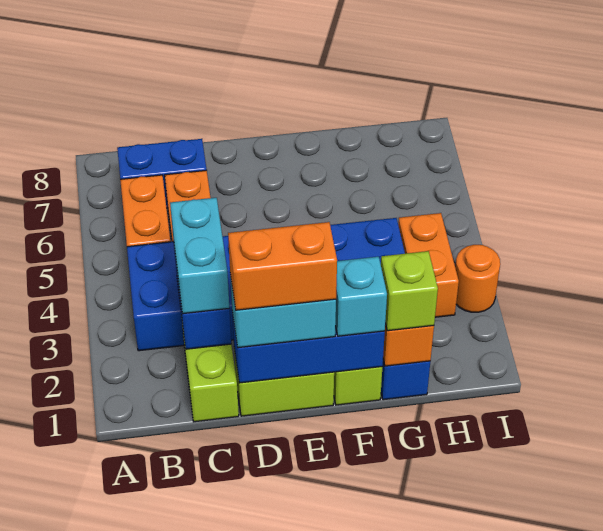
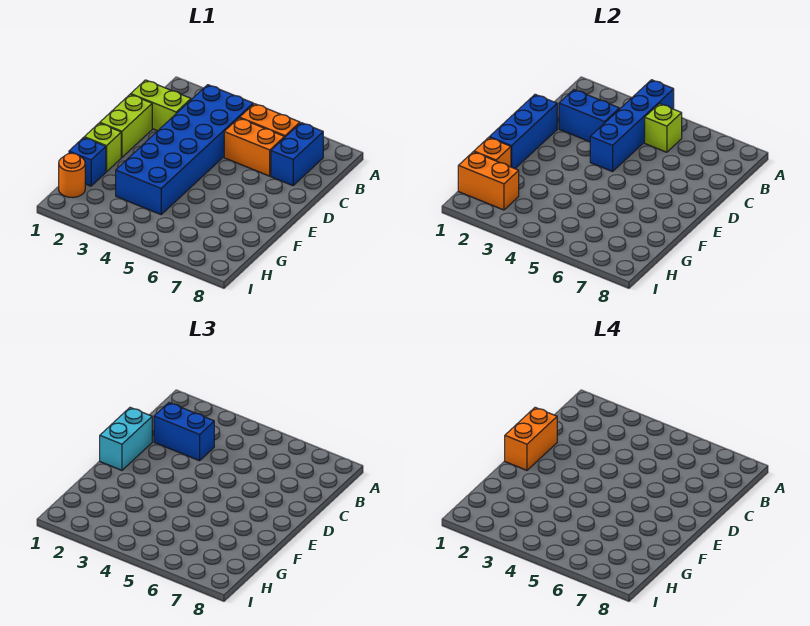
none -> blue brick A4:D4 level 2
cyan brick C2:C3 level 3 -> blue brick C2:C3 level 3
cyan brick F1 level 3 -> none
lime brick G1 level 3 -> lime brick B5 level 2
orange brick H3:H4 level 1 -> orange brick H1:H2 level 2
orange round brick I3 level 1 -> orange round brick H1 level 1

